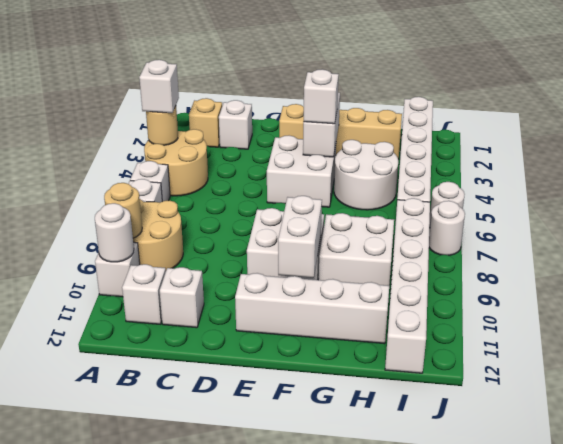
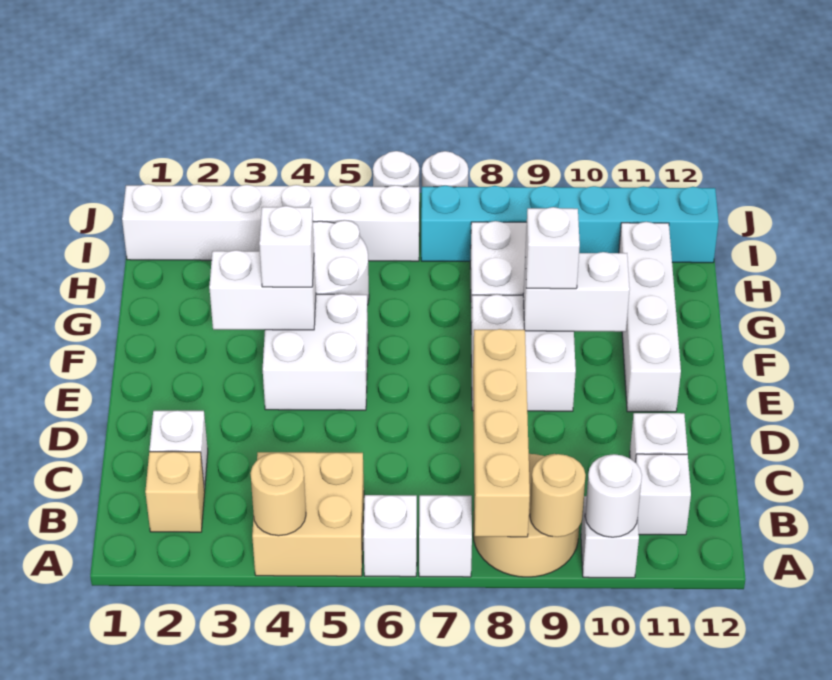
tan round brick A4:B5 level 1 -> tan brick A4:B5 level 1
white brick A4 level 3 -> white brick F9 level 3
tan brick E2:H2 level 1 -> tan brick A8:D8 level 2
white brick I7:I12 level 1 -> cyan brick I7:I12 level 1

